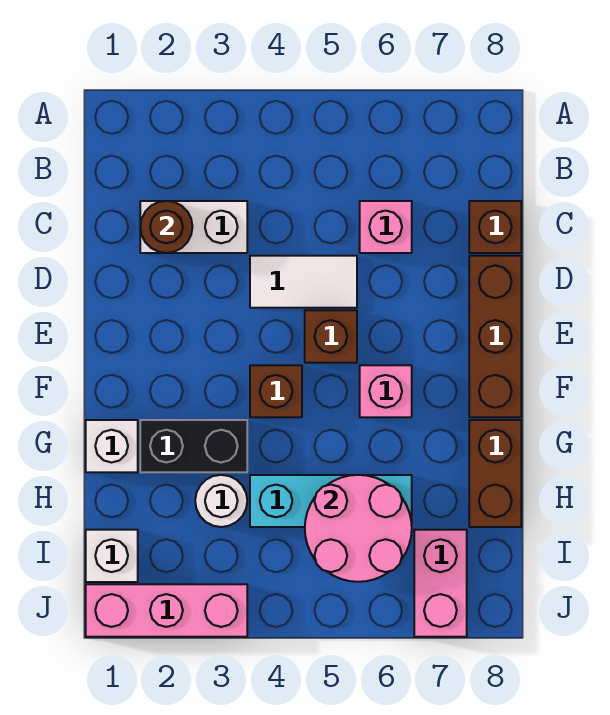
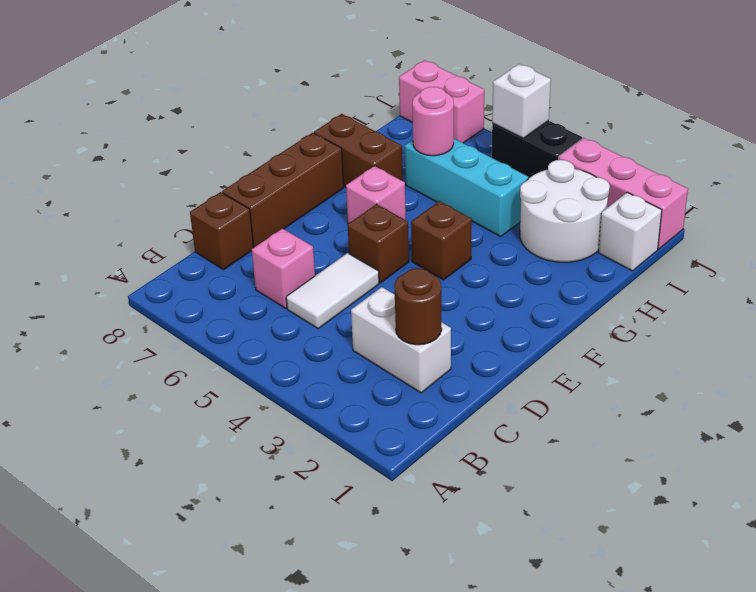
white tile D4:D5 level 1 -> white tile C5:D5 level 1
white brick G1 level 1 -> white brick J5 level 2
black brick G2:G3 level 1 -> black brick J4:J5 level 1
brown brick G8:H8 level 1 -> brown brick G7:G8 level 1
white round brick H3 level 1 -> white round brick H2:I3 level 1
pink round brick H5:I6 level 2 -> pink round brick H6 level 2
pink brick I7:J7 level 1 -> pink brick J7:J8 level 1

